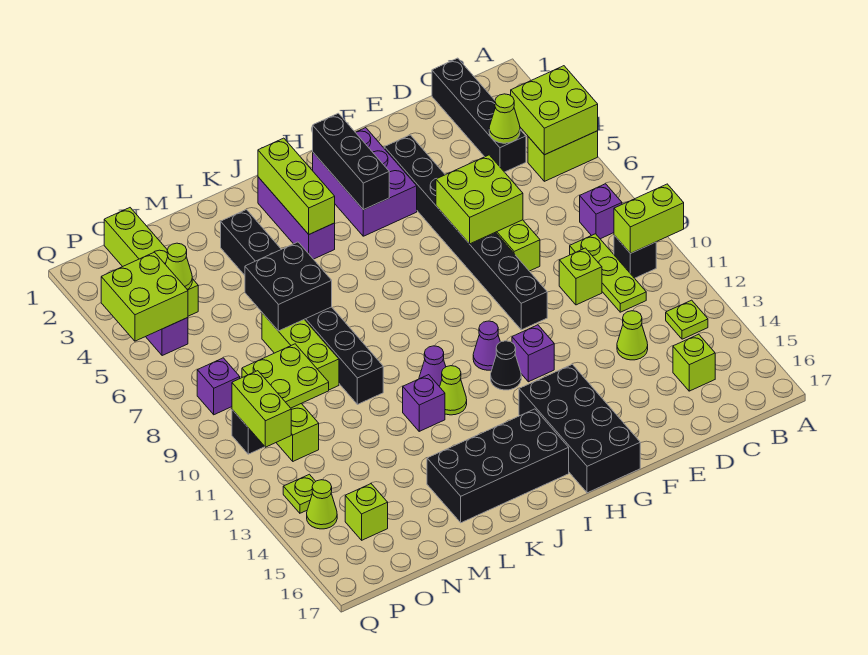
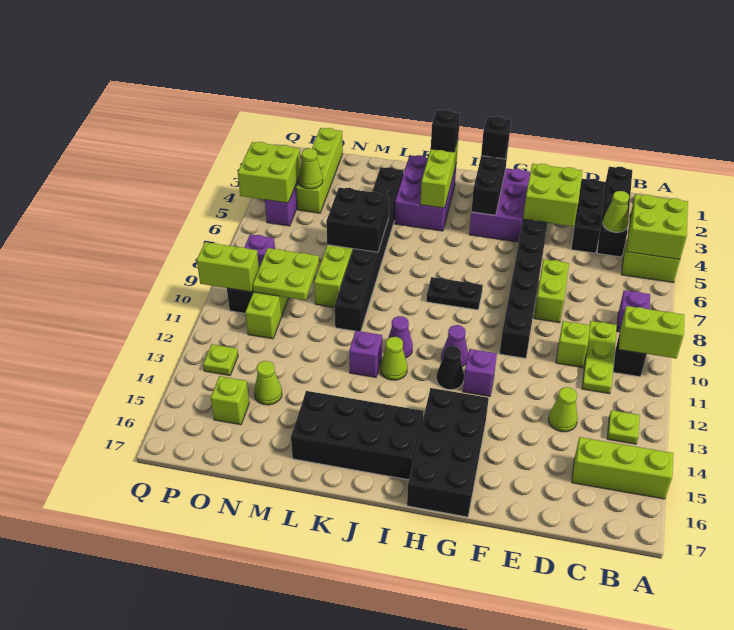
lime brick C15 level 1 -> lime brick A15:C15 level 1
none -> black brick D2:D4 level 1
lime brick E6:F7 level 2 -> lime brick E3:F4 level 2
none -> black brick H2 level 3
none -> black plate H8:I8 level 1
purple brick J2:J4 level 1 -> purple brick J2:K4 level 1
none -> black brick J2 level 3
lime brick P10:P11 level 2 -> lime brick P10:Q10 level 2
lime cone P14 level 1 -> lime cone N14 level 1

